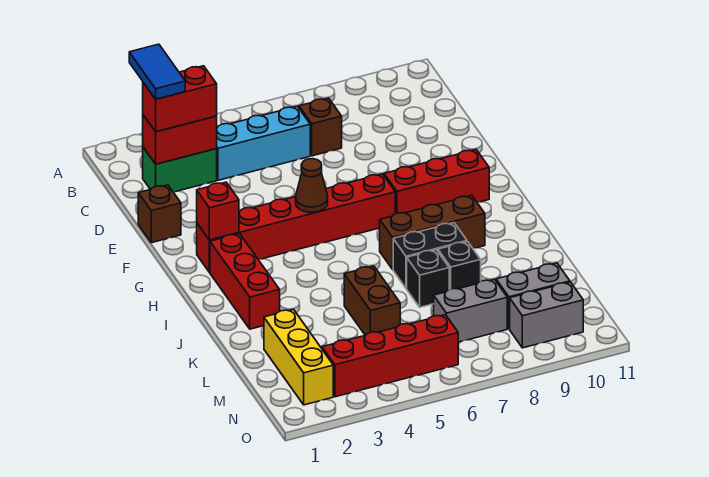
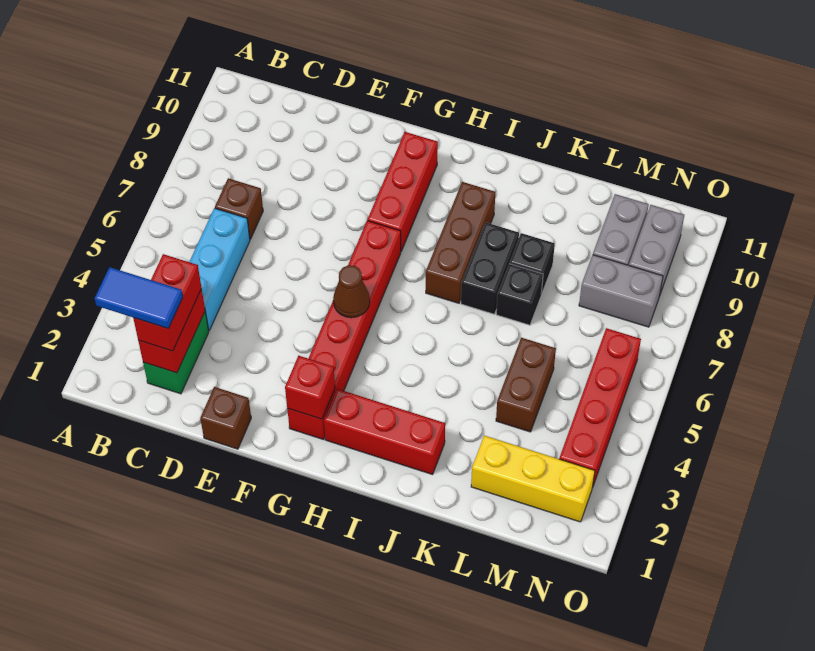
brown brick K5:L5 level 1 -> brown brick L4:L5 level 1
grey brick M7:M8 level 1 -> grey brick M8:N8 level 1

